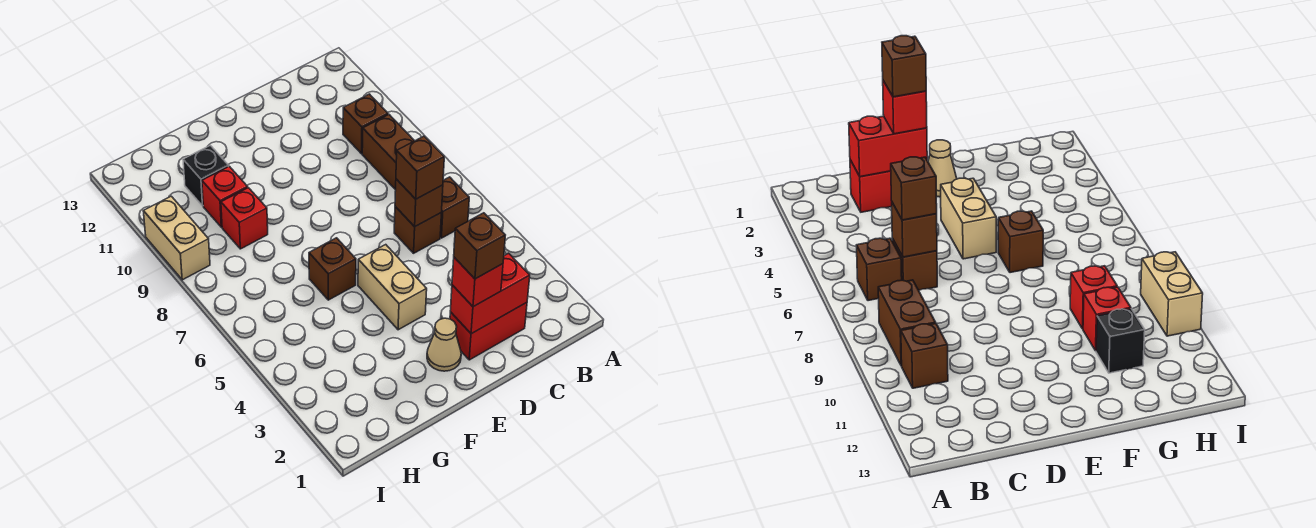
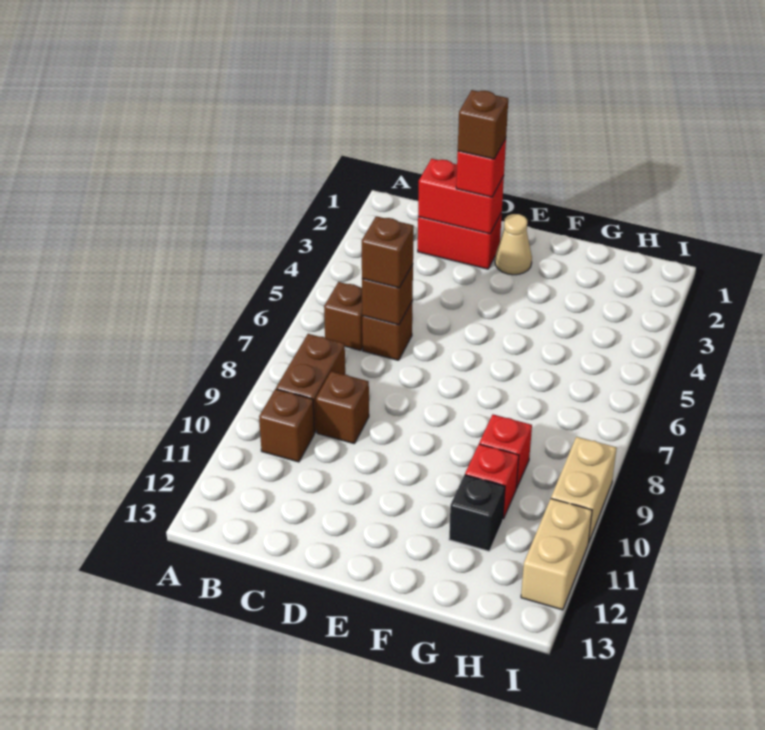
tan brick E4:E5 level 1 -> tan brick I11:I12 level 1
brown brick F6 level 1 -> brown brick C9 level 1

